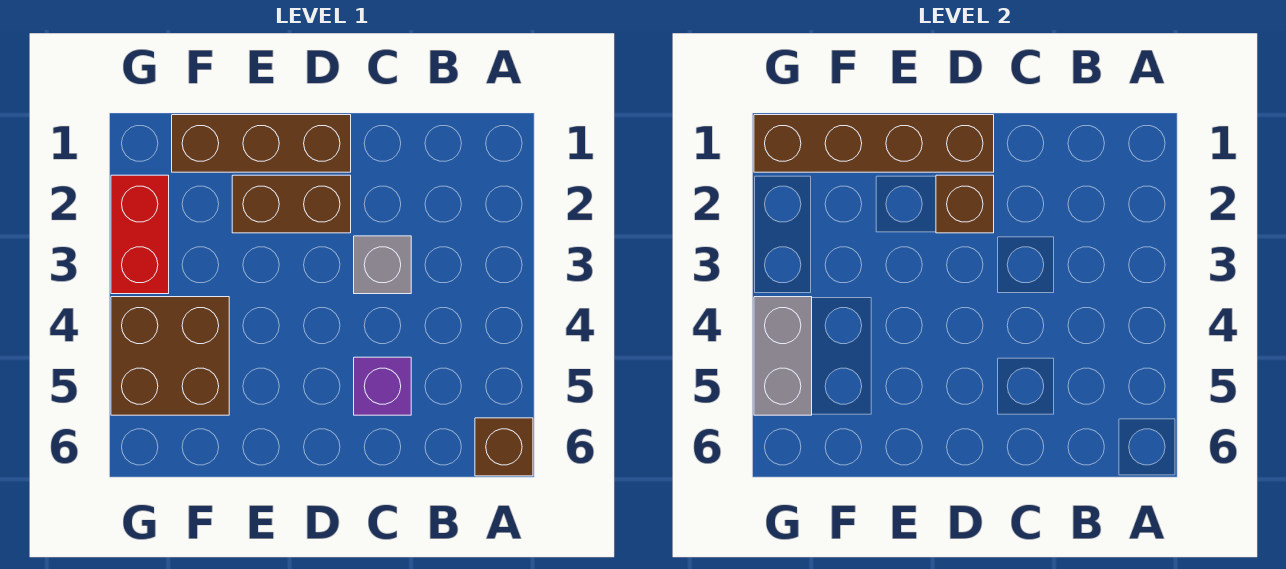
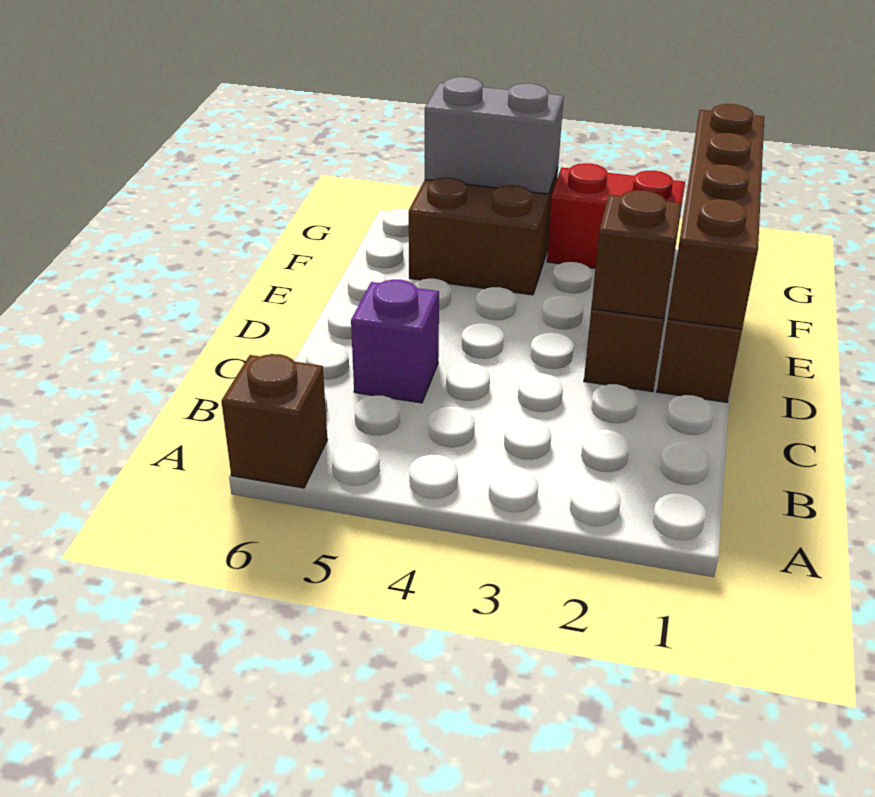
grey brick C3 level 1 -> none

